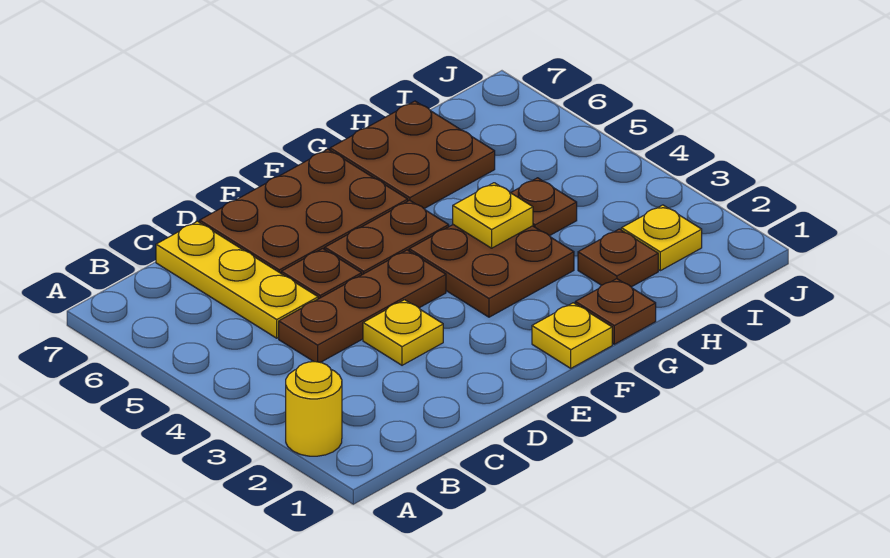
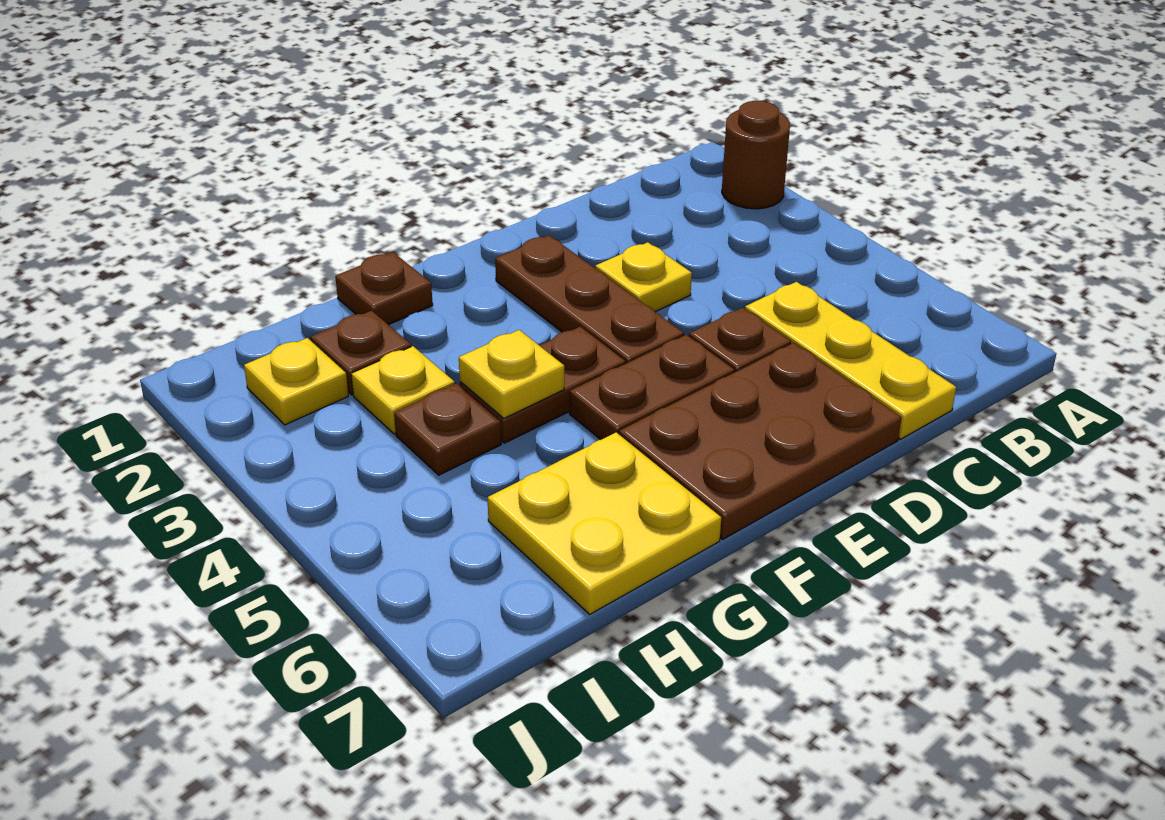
yellow round brick A2 level 1 -> brown round brick A2 level 1
brown plate C4:E4 level 1 -> brown plate E2:E4 level 1
yellow plate F1 level 1 -> yellow plate H3 level 1
brown plate F3:G4 level 1 -> brown plate F4:G4 level 1
brown plate G6:H7 level 1 -> yellow plate G6:H7 level 1

